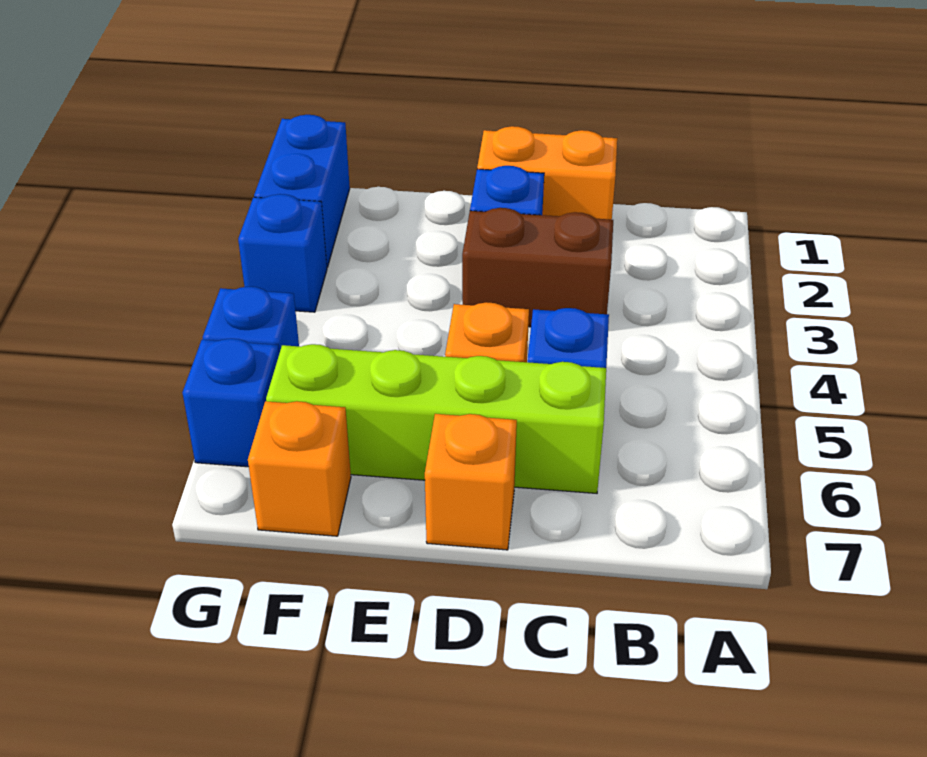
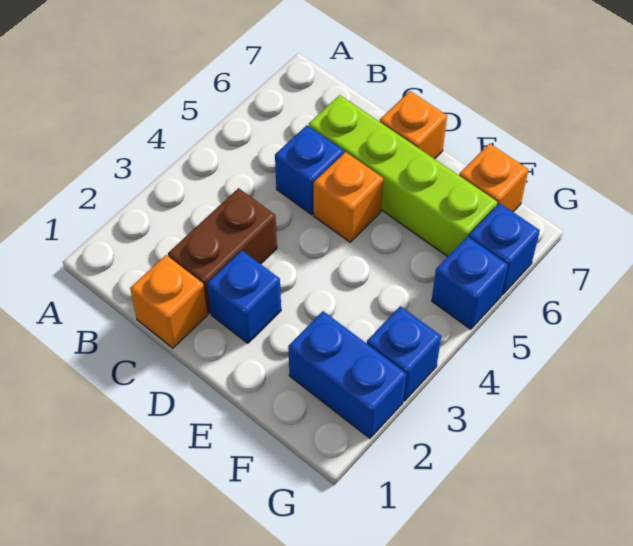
orange brick C1:D1 level 1 -> orange brick C1 level 1
brown brick C3:D3 level 1 -> brown brick C2:C3 level 1
blue brick G1:G2 level 1 -> blue brick F2:G2 level 1

